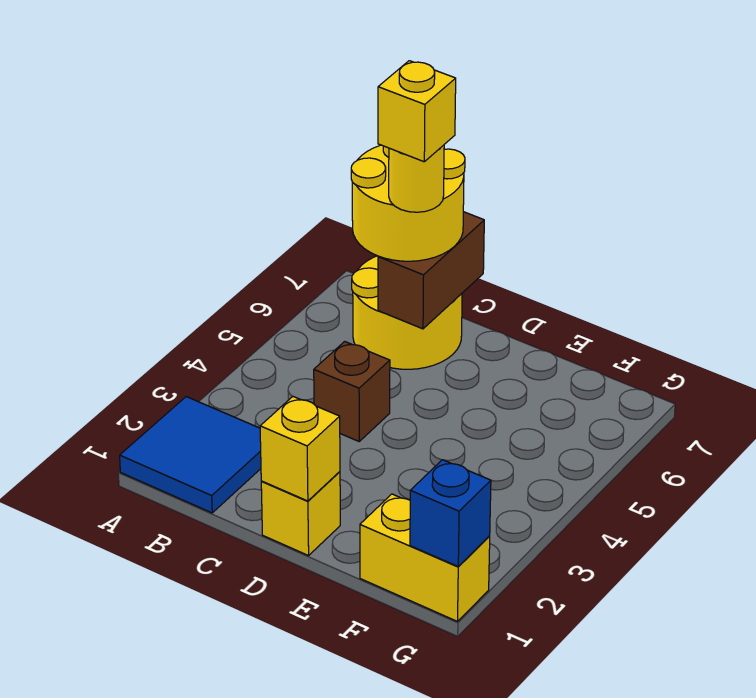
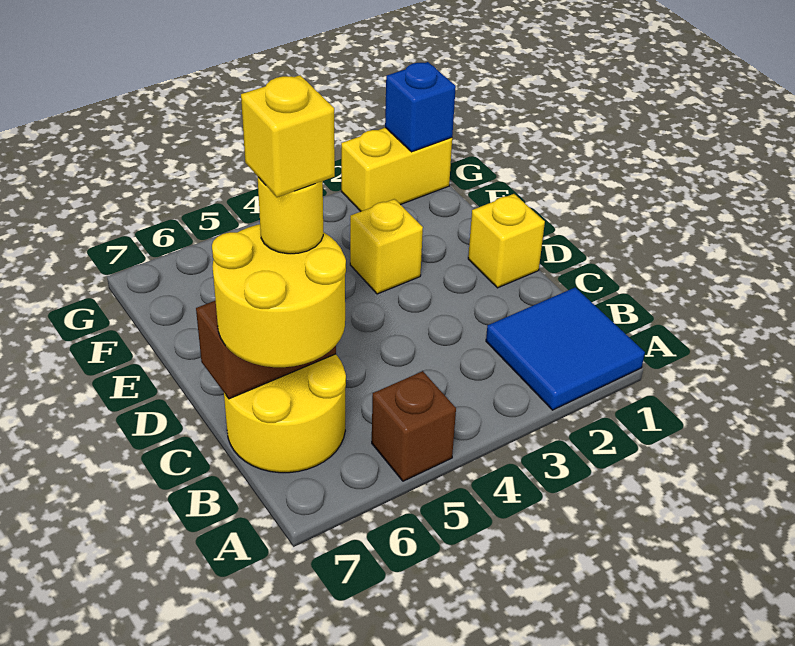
brown brick C4 level 1 -> brown brick A5 level 1
yellow brick D1 level 2 -> yellow brick E3 level 1
yellow brick F1:G1 level 1 -> yellow brick G1:G2 level 1

